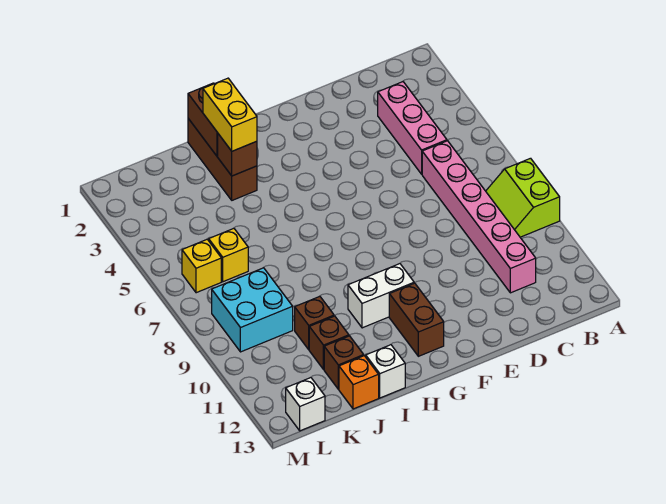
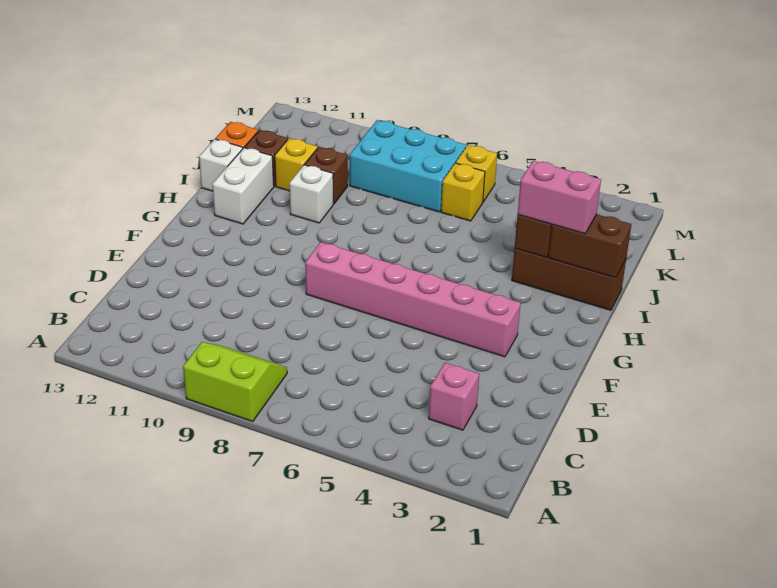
pink brick C3:C5 level 1 -> pink brick C3 level 1
pink brick C6:C11 level 1 -> pink brick F3:F8 level 1
white brick G10:H10 level 1 -> white brick H12:I12 level 1
brown brick G11:G12 level 1 -> none
yellow brick I2:I3 level 3 -> pink brick I2:I3 level 3
brown brick J11 level 1 -> yellow brick J11 level 1
cyan brick K8:L9 level 1 -> cyan brick K7:L9 level 1
white brick L13 level 1 -> white brick I10 level 1

